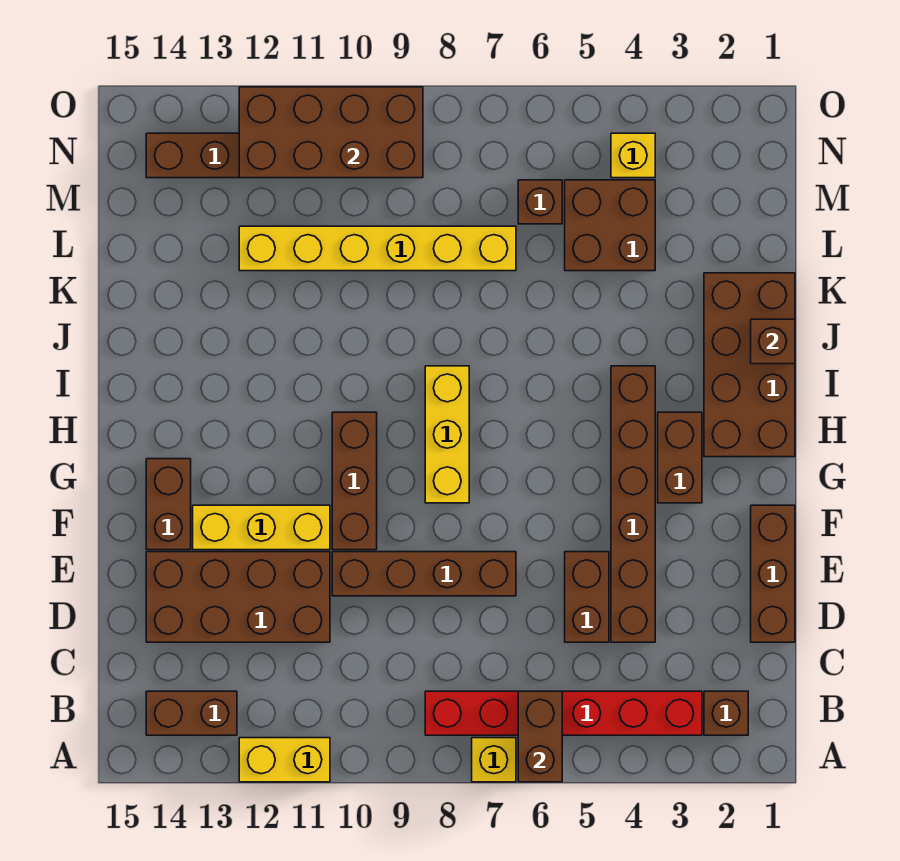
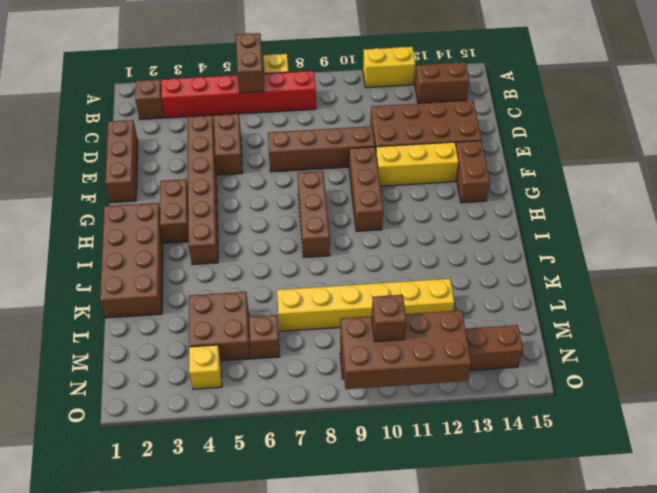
yellow brick G8:I8 level 1 -> brown brick G8:I8 level 1
brown brick J1 level 2 -> brown brick N10 level 3

